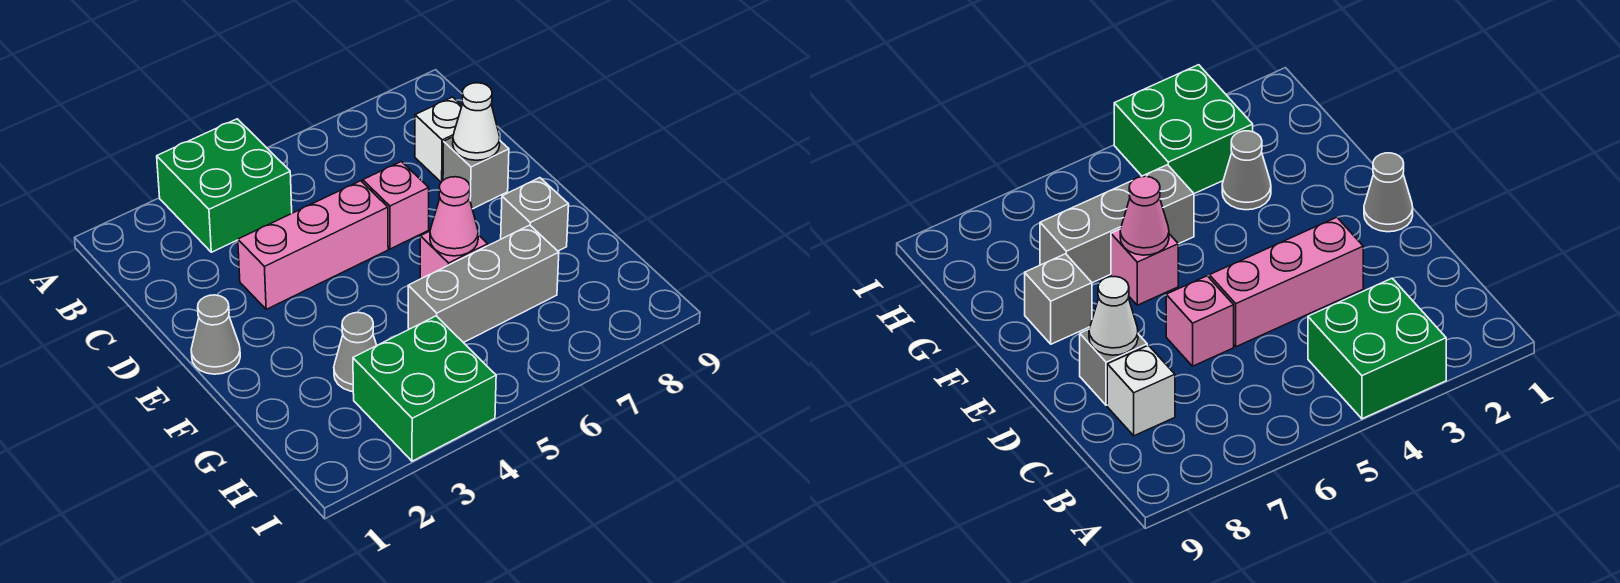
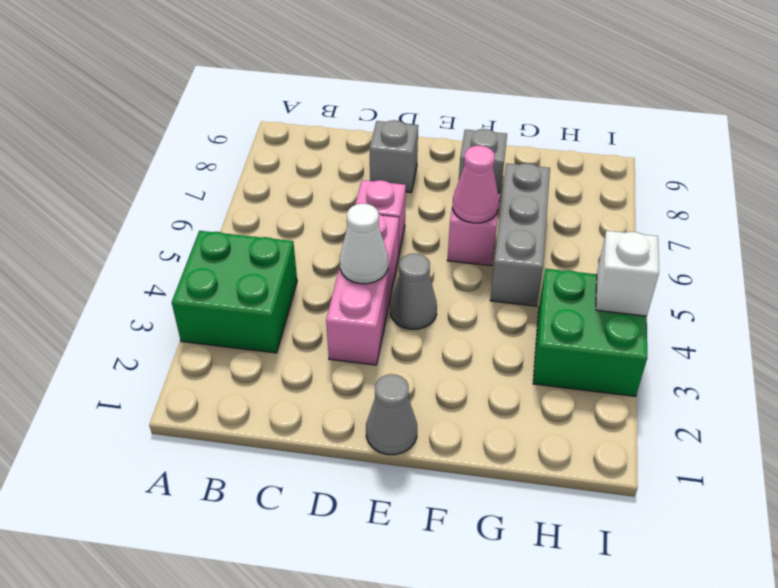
white brick C8 level 1 -> white brick I4 level 2
white cone D8 level 2 -> white cone D4 level 2
grey cone G3 level 1 -> grey cone E4 level 1

